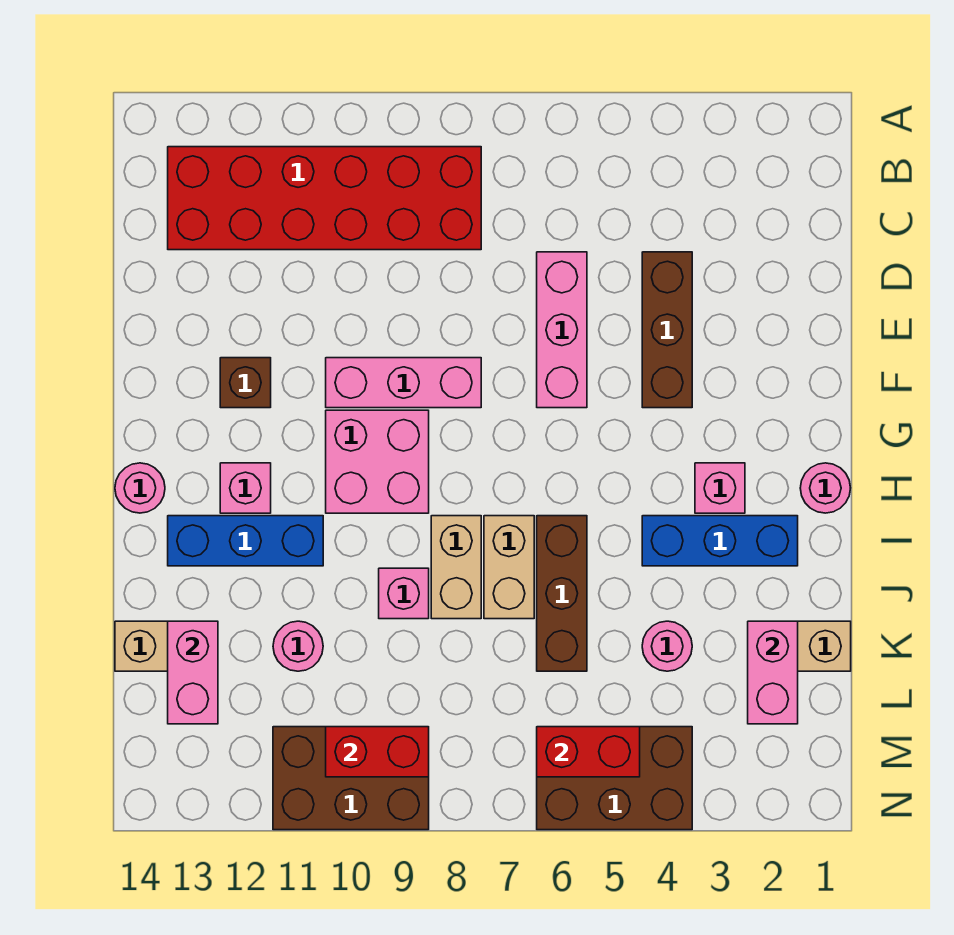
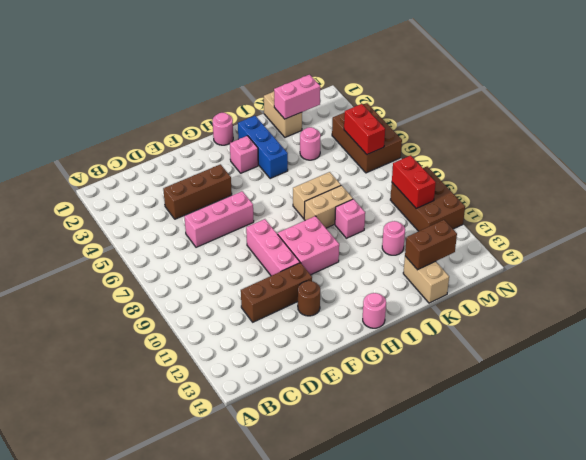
red brick B8:C13 level 1 -> none
brown brick F12 level 1 -> brown round brick F12 level 1
pink brick H12 level 1 -> none
brown brick I6:K6 level 1 -> brown brick D11:F11 level 1
blue brick I11:I13 level 1 -> none
pink brick K13:L13 level 2 -> brown brick K13:L13 level 2

